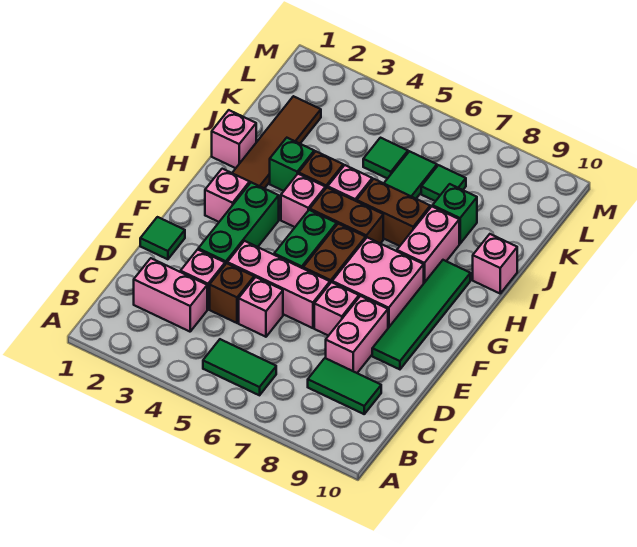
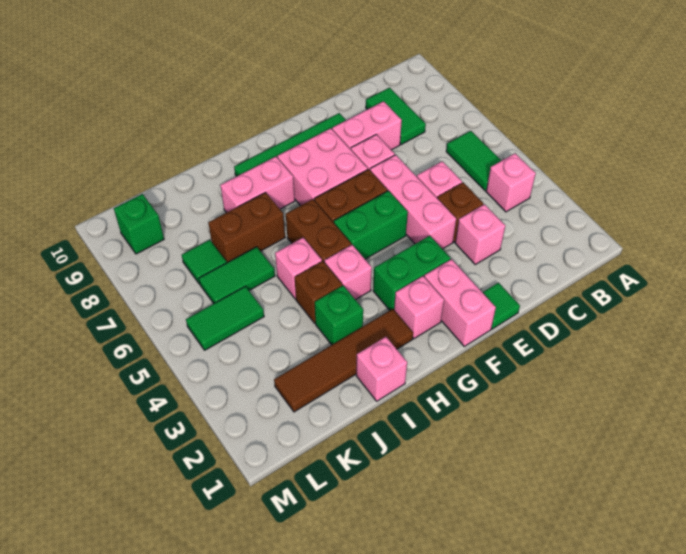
pink brick C2:C3 level 1 -> pink brick F1:F2 level 1
green brick E3:G3 level 1 -> green brick F3:G3 level 1
brown brick I6:I7 level 1 -> brown brick I7:J7 level 1
pink brick I10 level 1 -> pink brick B4 level 1
green brick J8 level 1 -> green brick L9 level 1
green tile K5 level 1 -> green tile K5:L5 level 1

